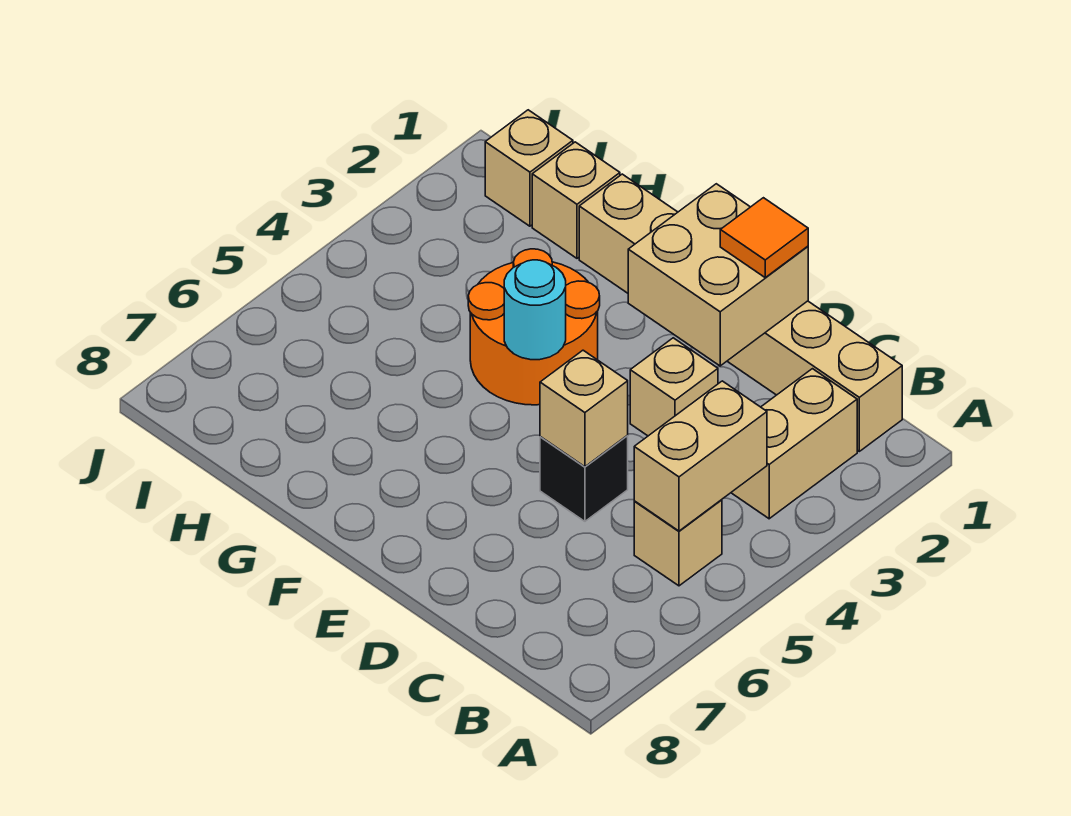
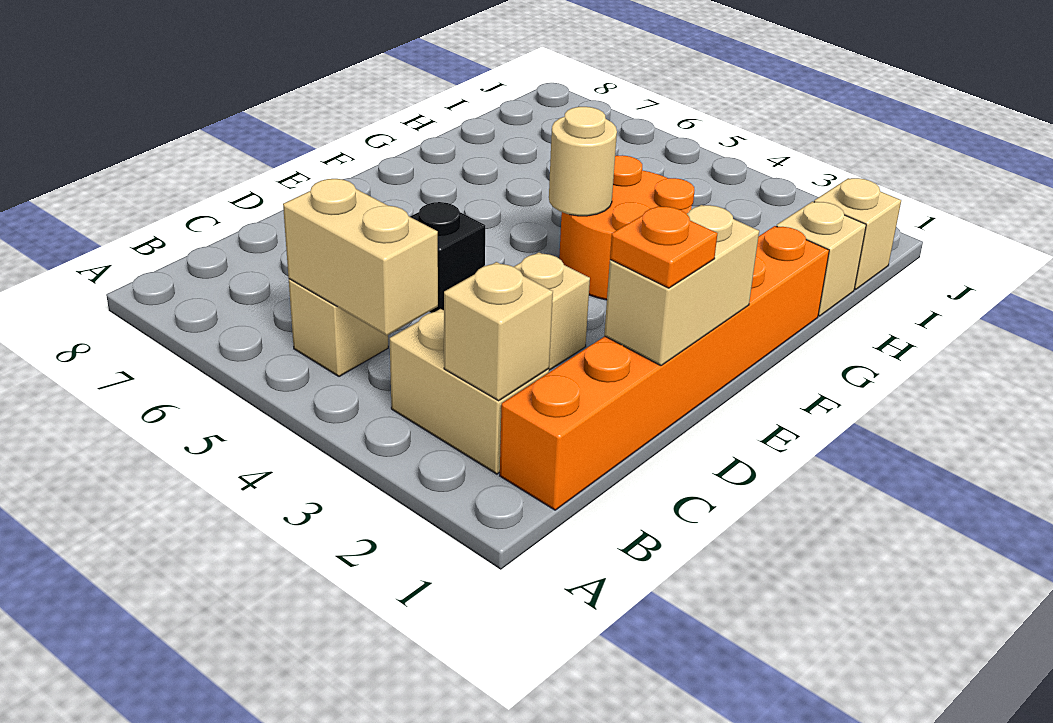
tan brick B1:G1 level 1 -> orange brick B1:G1 level 1
tan brick D1:E2 level 2 -> tan brick D1:E1 level 2
orange tile D1 level 3 -> orange plate D1 level 3
tan brick D5 level 2 -> tan brick B2 level 2
cyan round brick F4 level 2 -> tan round brick F4 level 2

